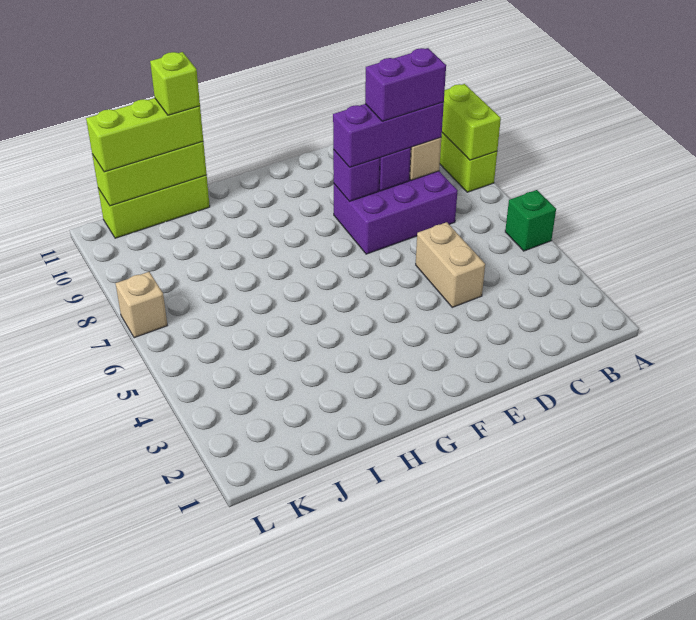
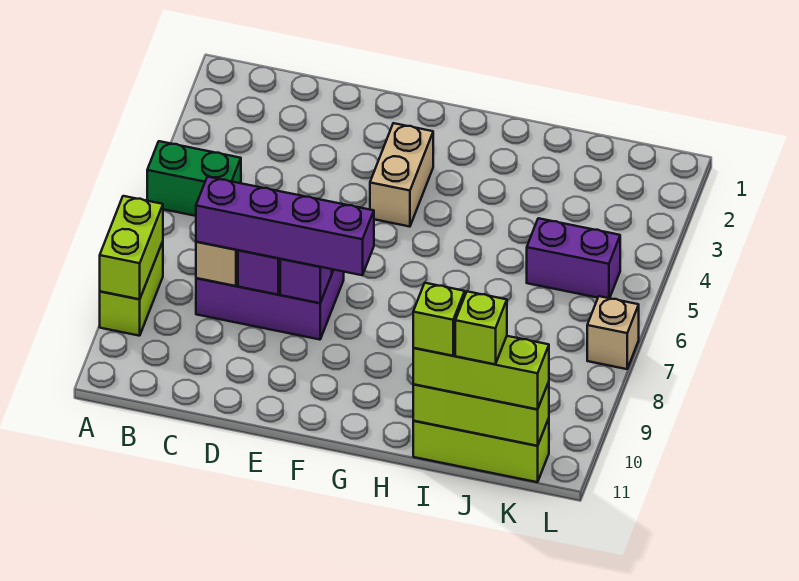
green brick A5 level 1 -> green brick A5:B5 level 1
purple brick C8:E8 level 3 -> purple brick C8:F8 level 3
purple brick C8:D8 level 4 -> purple brick J5:K5 level 1
tan brick D4:D5 level 1 -> tan brick F3:F4 level 1
none -> lime brick J11 level 4

